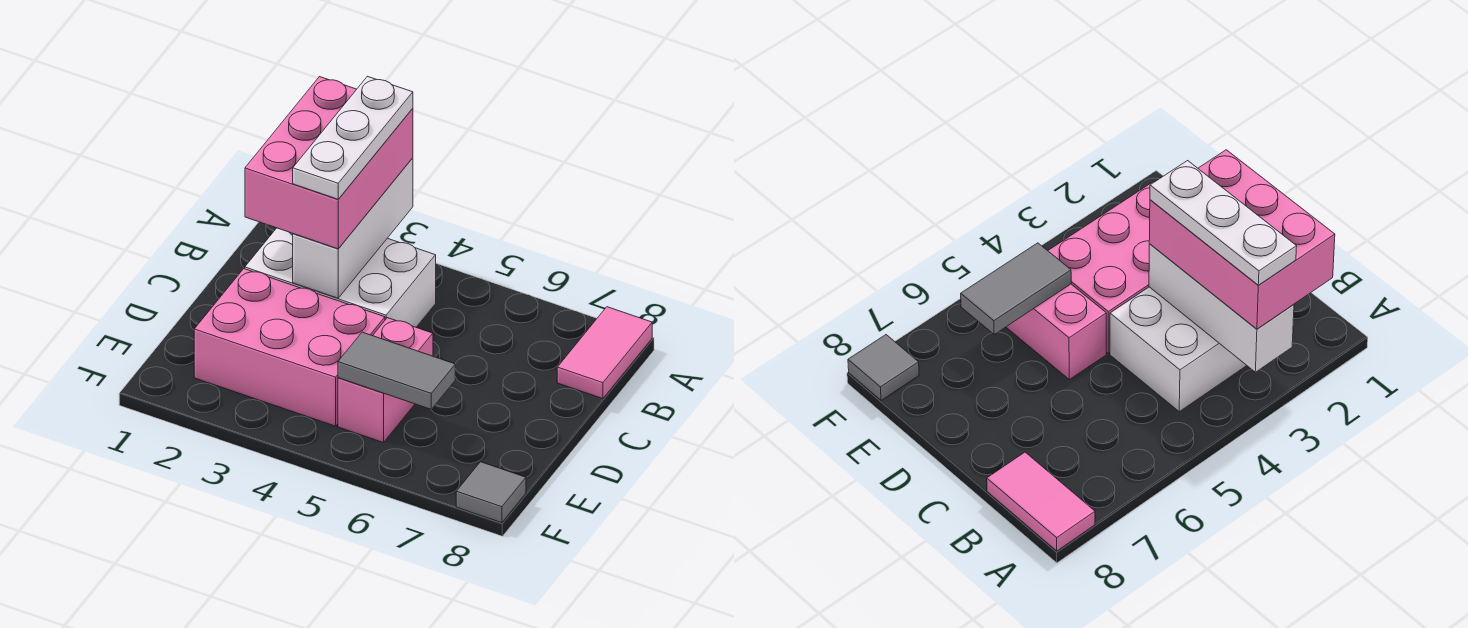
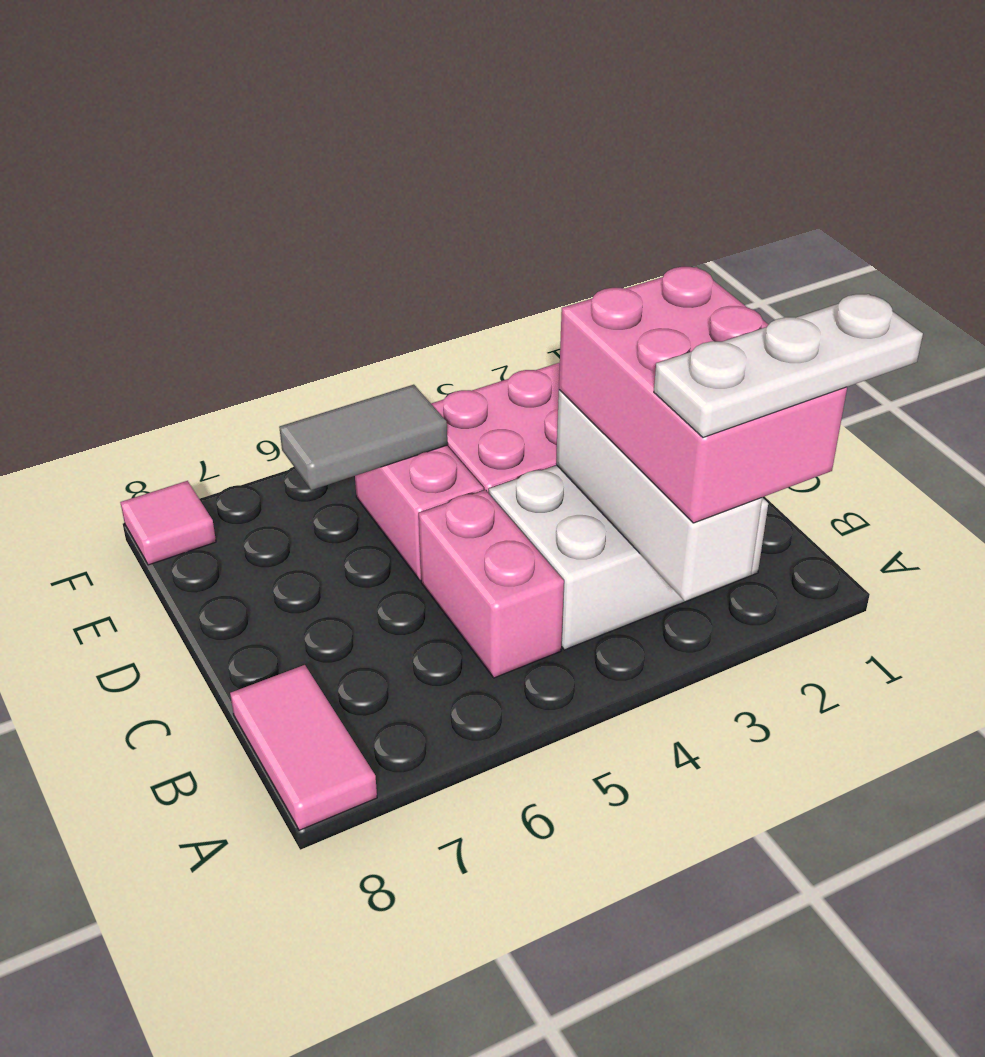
white plate A3:C3 level 4 -> white plate A1:A3 level 4
none -> pink brick B5:C5 level 1
grey tile F8 level 1 -> pink tile F8 level 1

